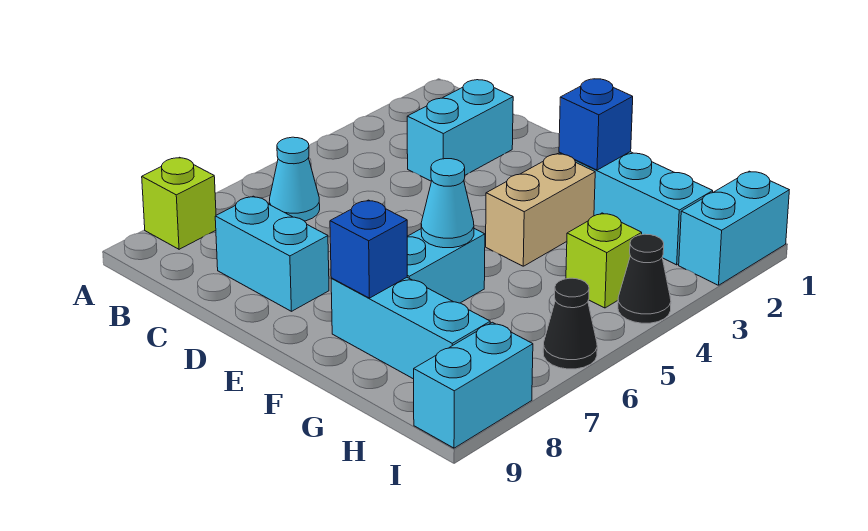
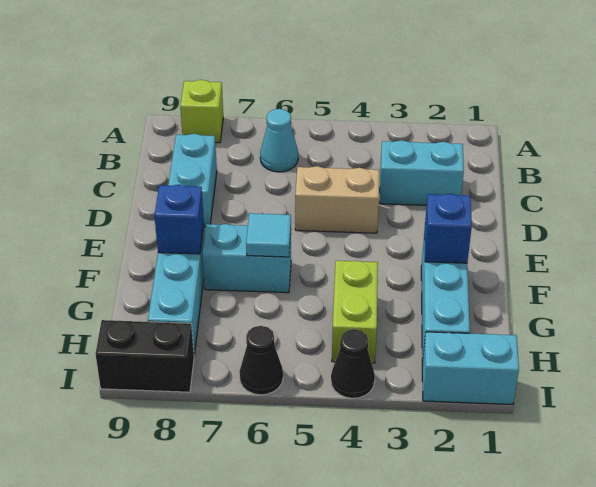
tan brick F3:F4 level 1 -> tan brick D4:D5 level 1
cyan cone F6 level 2 -> cyan tile F6 level 2
lime brick H4 level 1 -> lime brick G4:H4 level 1
cyan brick I8:I9 level 1 -> black brick I8:I9 level 1

